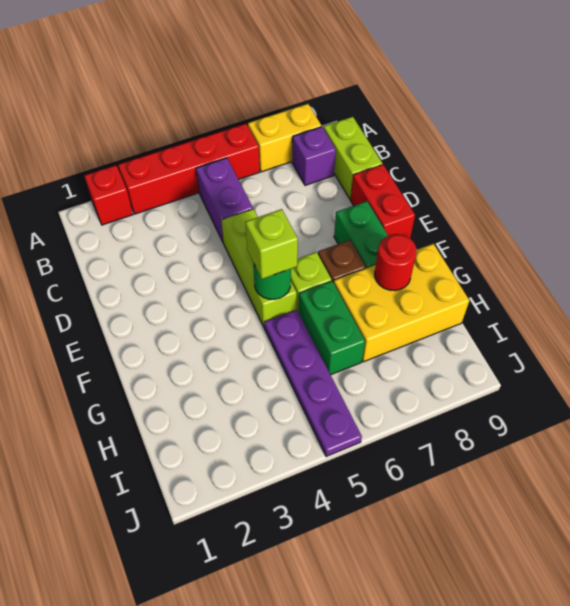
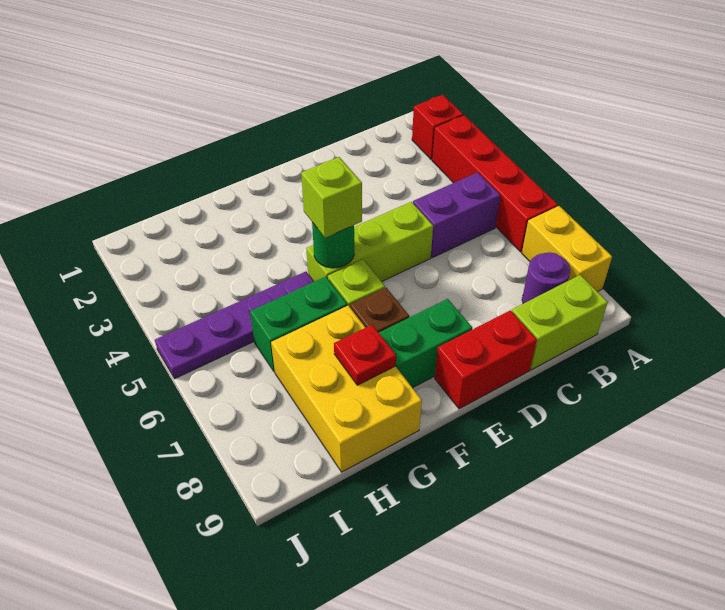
purple brick B8 level 1 -> purple round brick B8 level 1
red round brick G8 level 2 -> red plate G8 level 2

